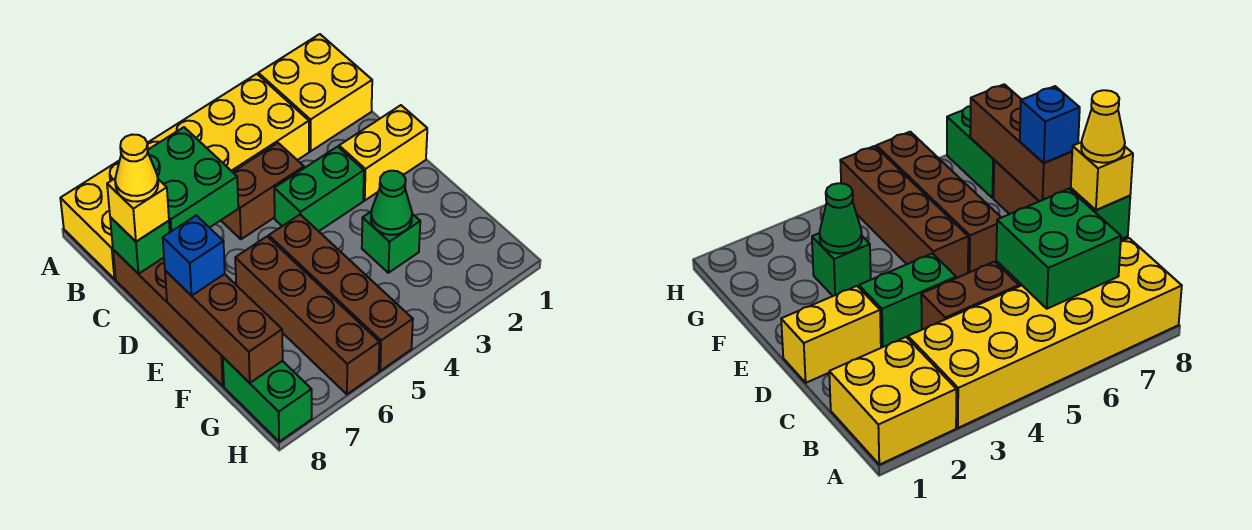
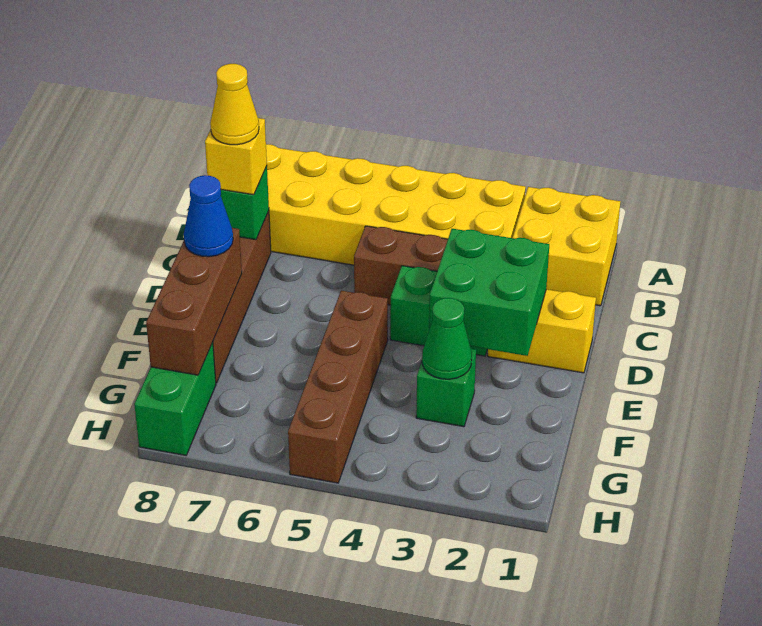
green brick B6:C7 level 2 -> green brick D2:E3 level 2
brown brick E6:H6 level 1 -> none
blue brick E8 level 3 -> blue cone E8 level 3

